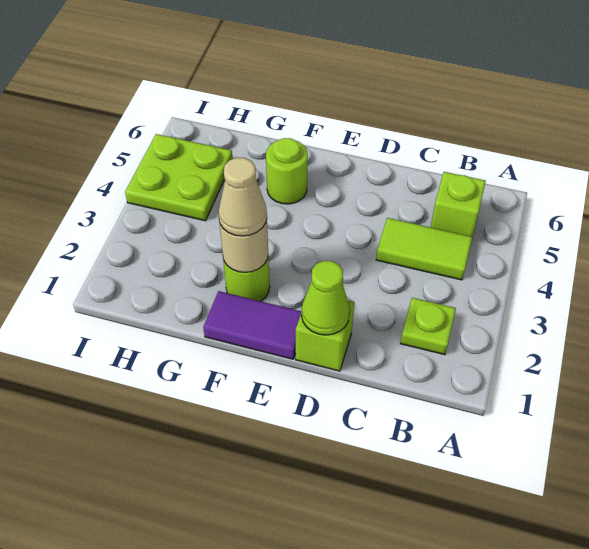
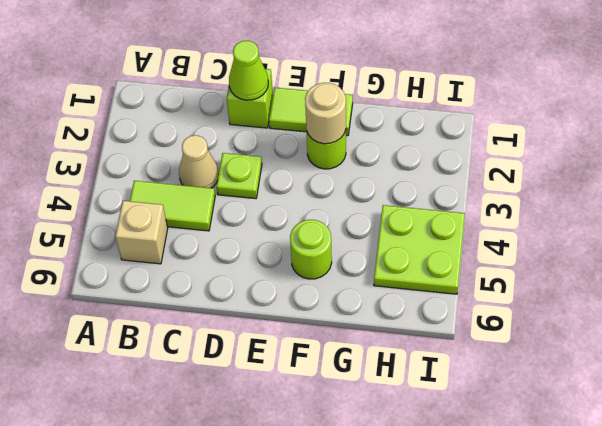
lime plate B2 level 1 -> lime plate D3 level 1
lime brick B5 level 1 -> tan brick B5 level 1
purple tile E1:F1 level 1 -> lime tile E1:F1 level 1
tan cone F2 level 3 -> tan cone C3 level 1

